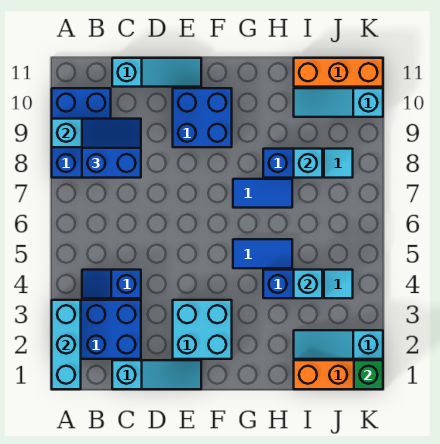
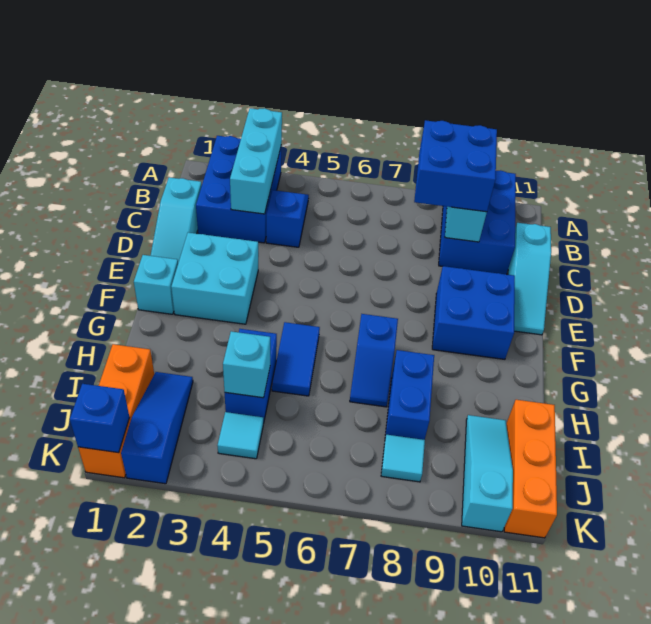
cyan brick A1:A3 level 2 -> cyan brick A3:C3 level 2
blue brick A8:B10 level 1 -> blue brick A9:C10 level 1
blue slope B8:C9 level 3 top 8 -> blue brick B8:C9 level 3
blue tile G7:H7 level 1 -> blue slope G7:H7 level 1 top G
cyan slope I2:K2 level 1 top K -> blue slope I2:K2 level 1 top K
cyan brick I8 level 2 -> cyan brick F1 level 1
green brick K1 level 2 -> blue brick K1 level 2

